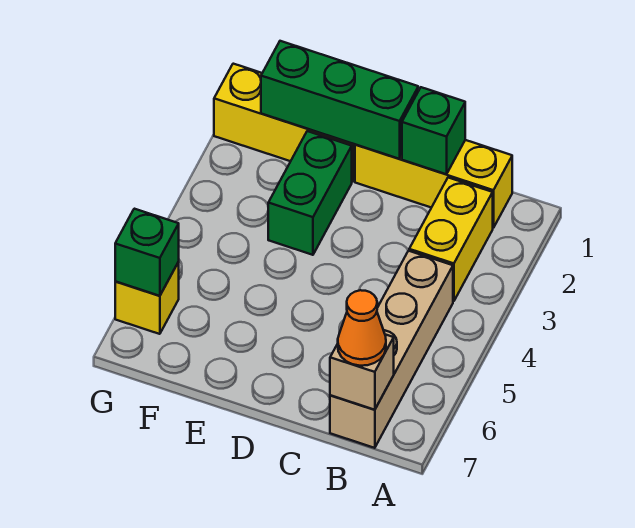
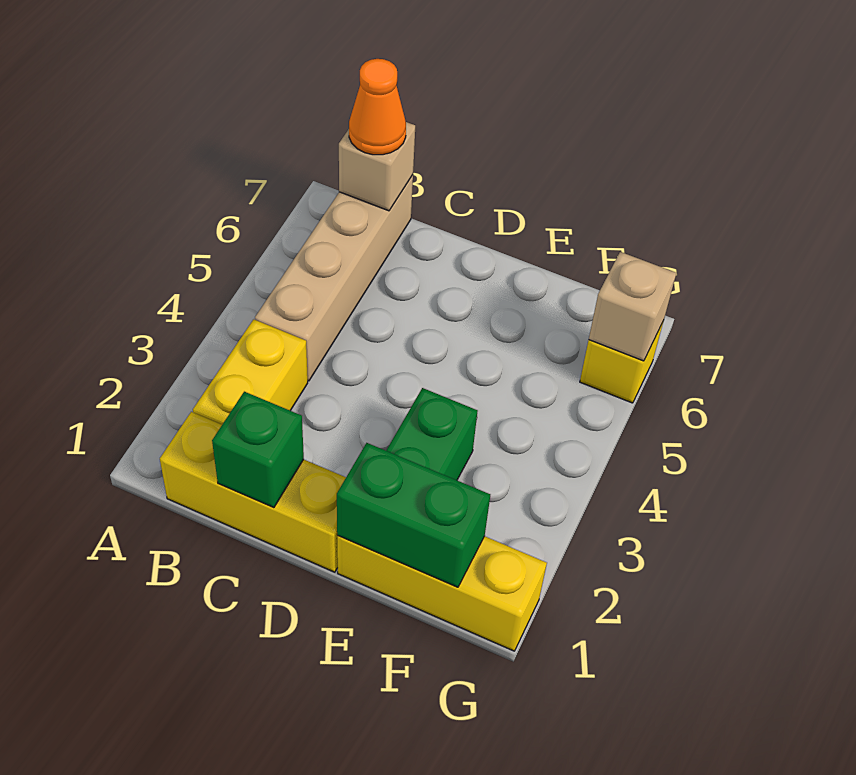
green brick D1:F1 level 2 -> green brick E1:F1 level 2
green brick G6 level 2 -> tan brick G6 level 2

